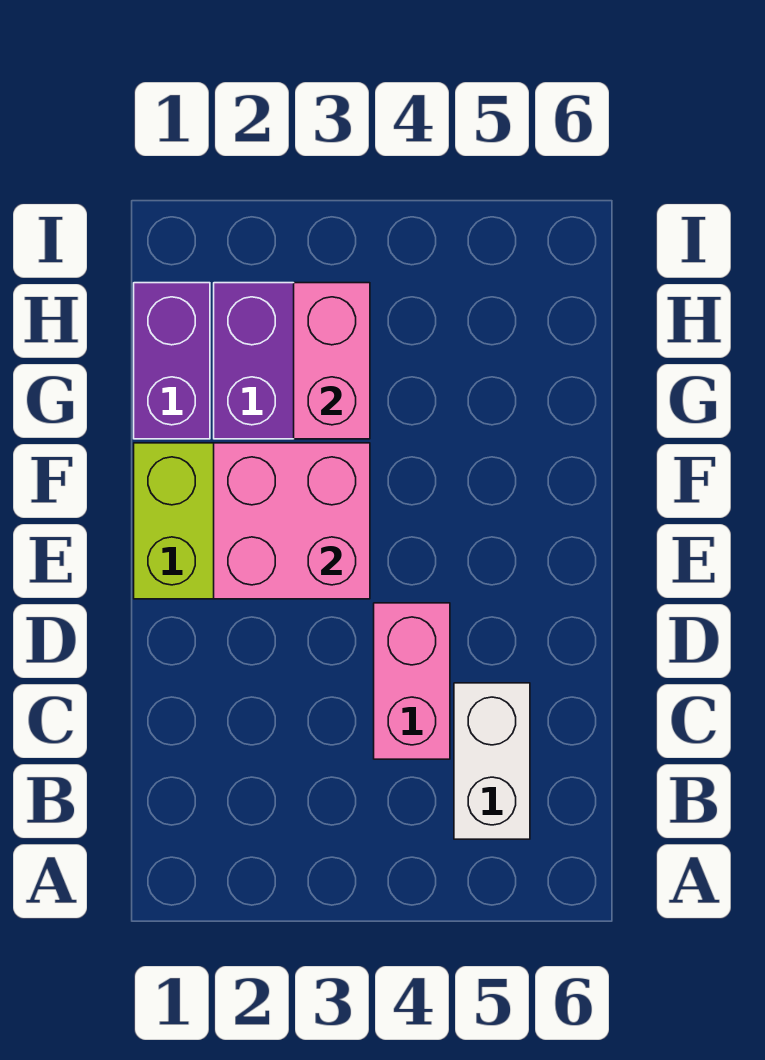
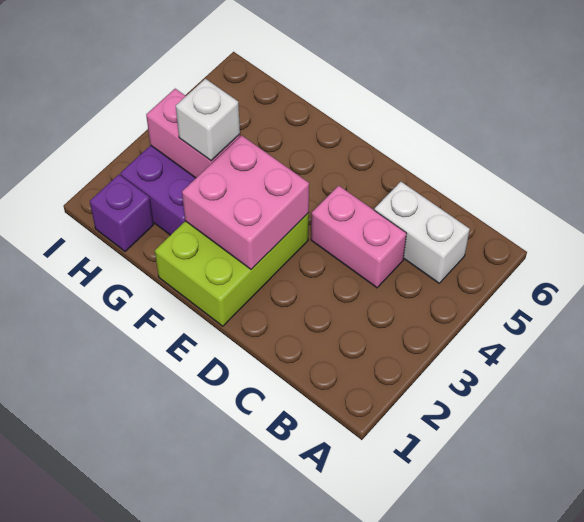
purple brick G1:H1 level 1 -> purple brick H1 level 1
none -> white brick G3 level 3

